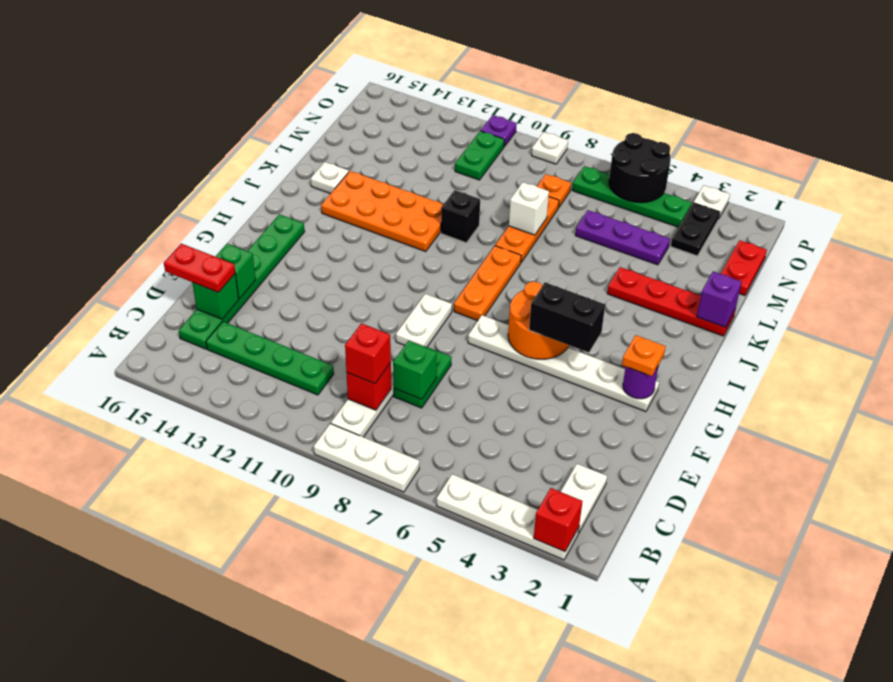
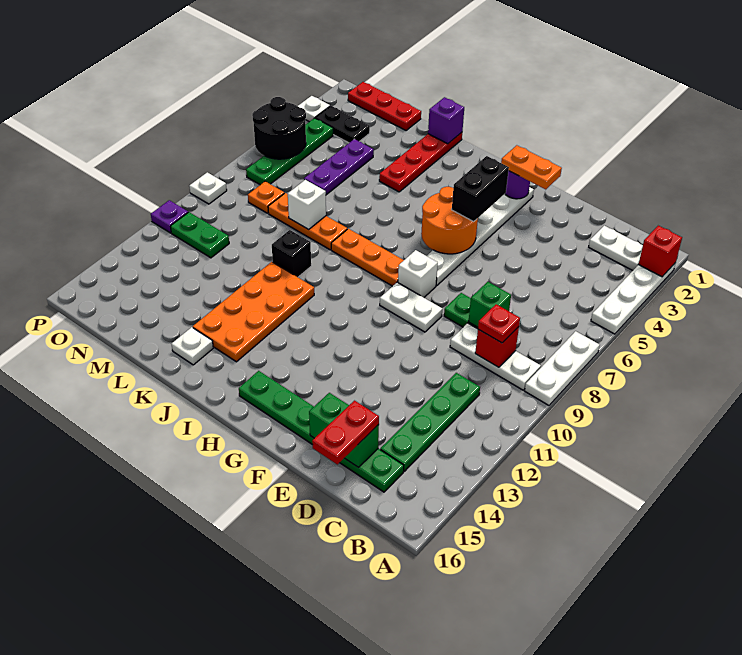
red brick C9 level 3 -> red plate C9 level 3
orange plate G2 level 3 -> orange plate F2:G2 level 3
none -> white brick G8 level 1
red plate M1:N1 level 1 -> red plate M1:O1 level 1

